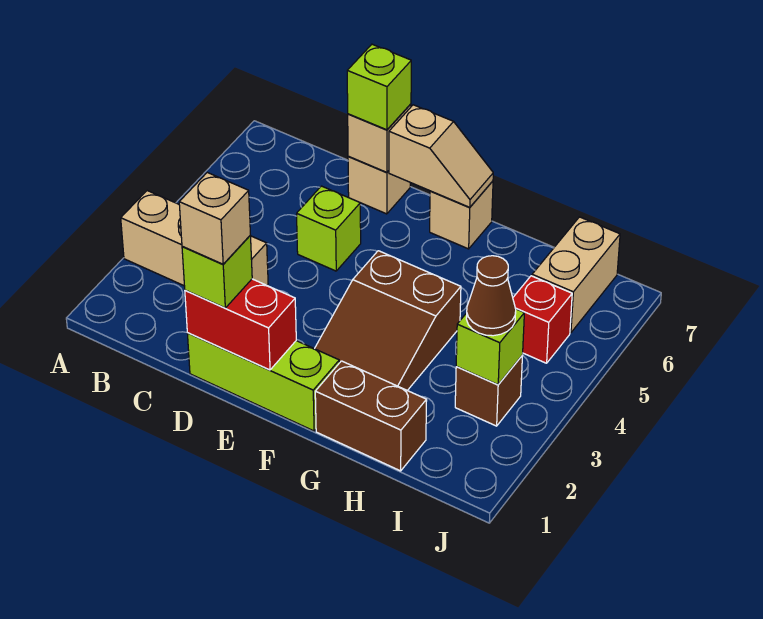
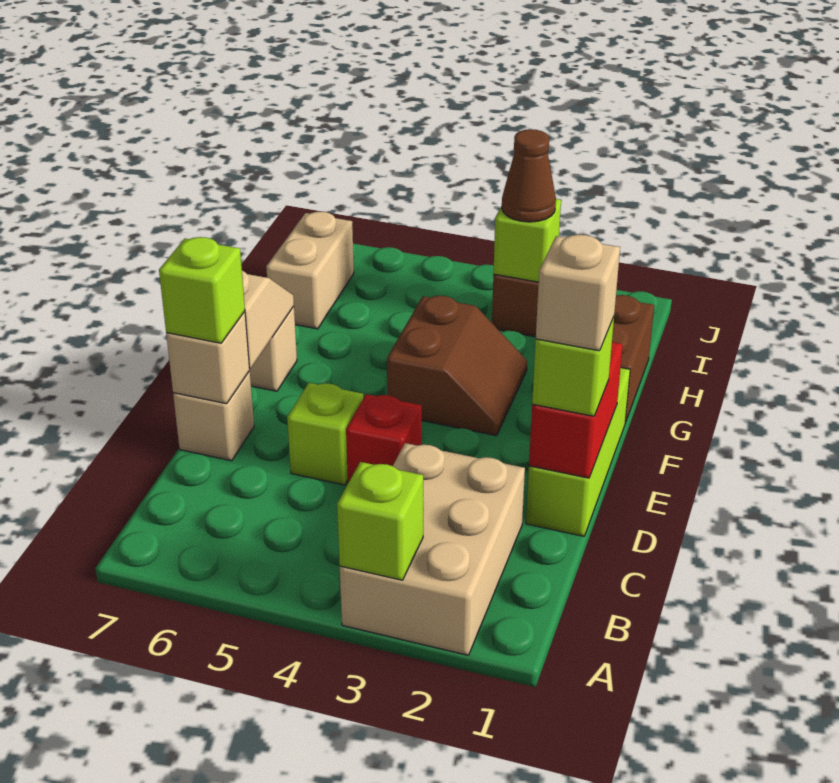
tan brick A3:C3 level 1 -> tan brick A2:C3 level 1
none -> lime brick A3 level 2
brown slope F2:G4 level 1 top 4 -> brown slope F3:G4 level 1 top 4
red brick I5 level 1 -> red brick D4 level 1
tan brick I6:I7 level 1 -> tan brick H7:I7 level 1

